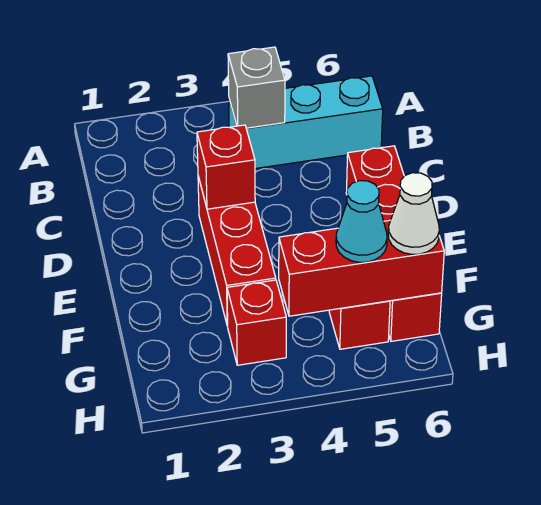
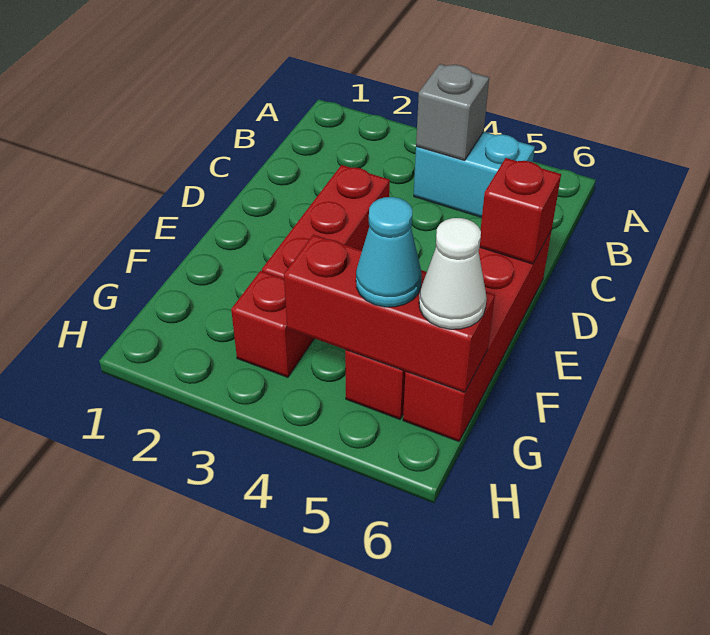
cyan brick B4:B6 level 1 -> cyan brick B4:B5 level 1
red brick D3 level 2 -> red brick D6 level 2

